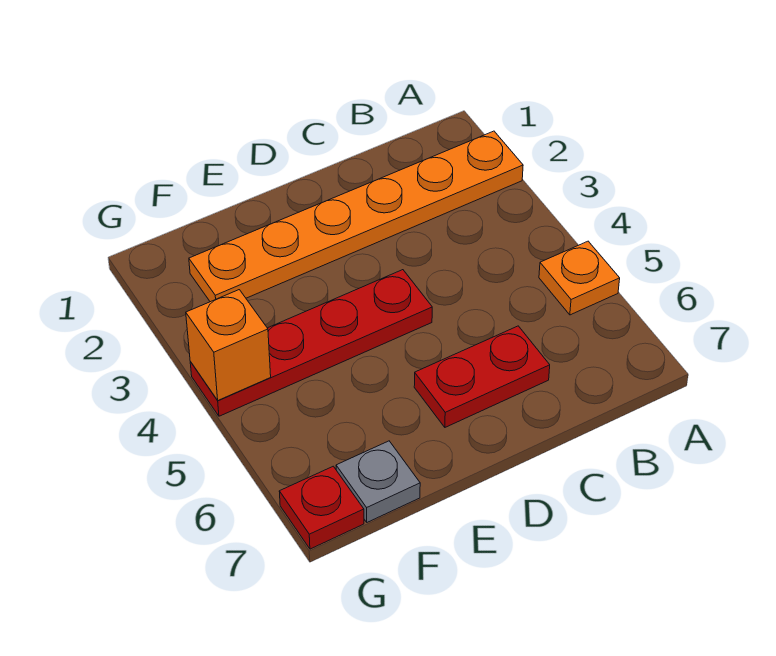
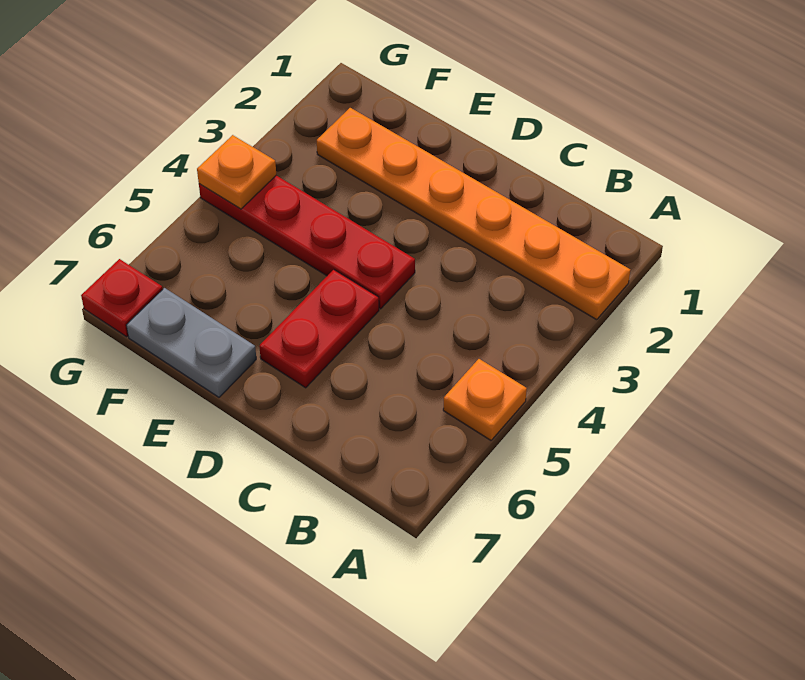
red plate C6:D6 level 1 -> red plate D5:D6 level 1
grey plate F7 level 1 -> grey plate E7:F7 level 1
orange brick G4 level 2 -> orange plate G4 level 2

